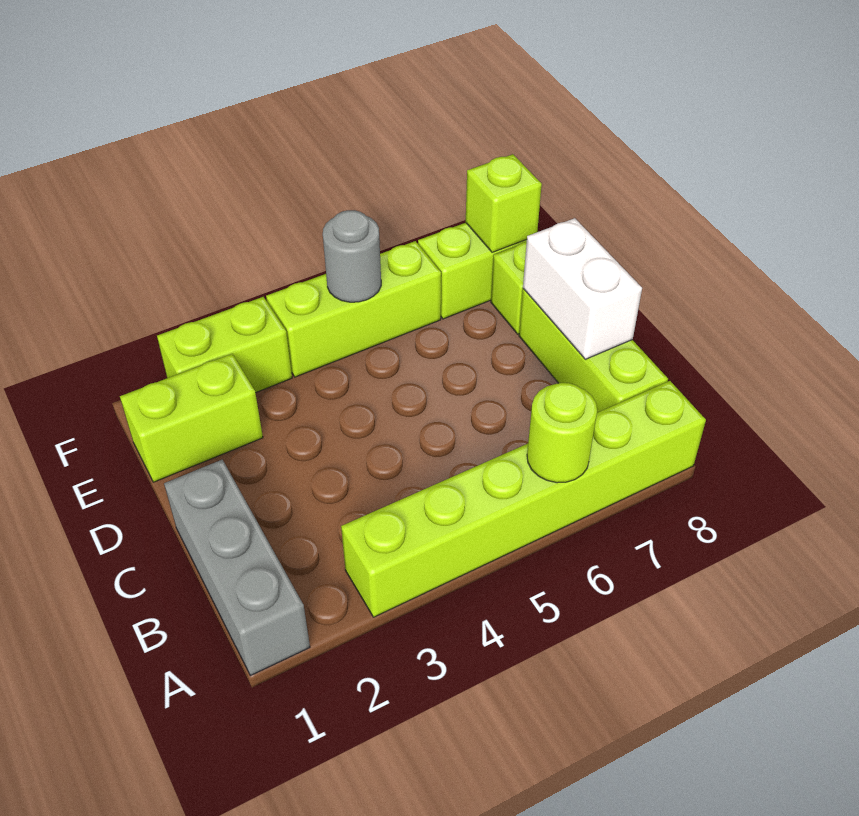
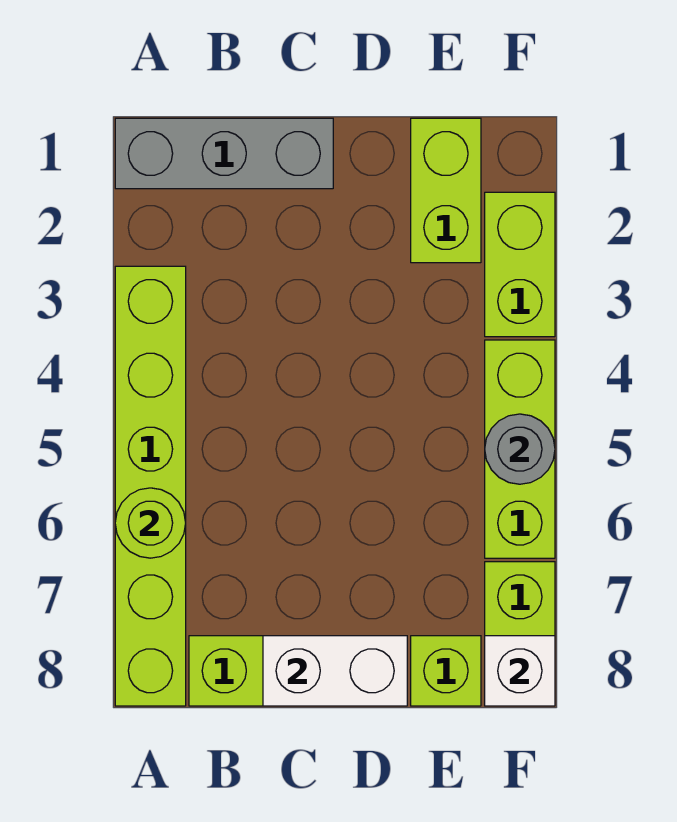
lime brick F8 level 2 -> white brick F8 level 2

